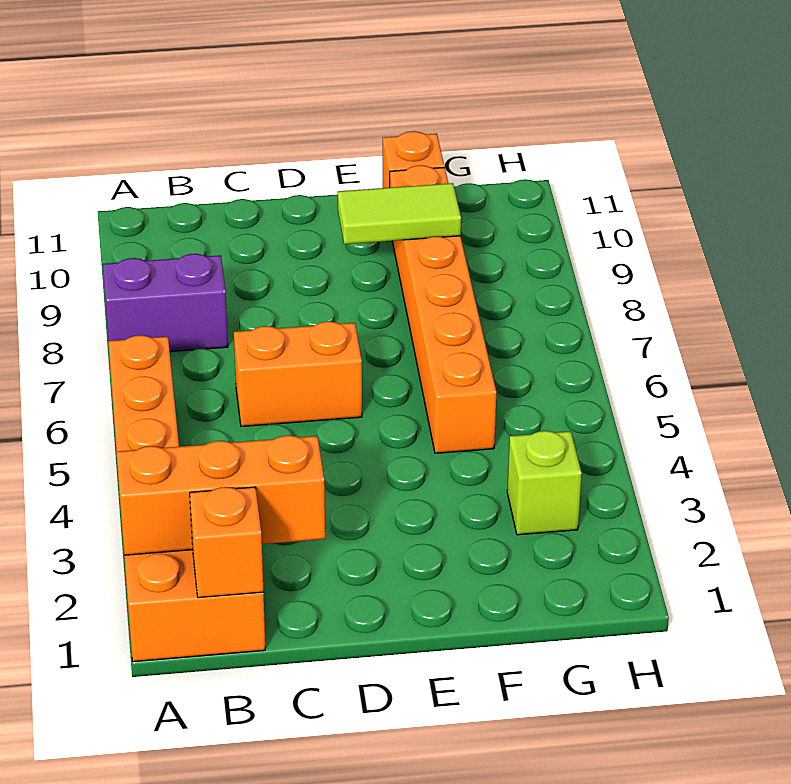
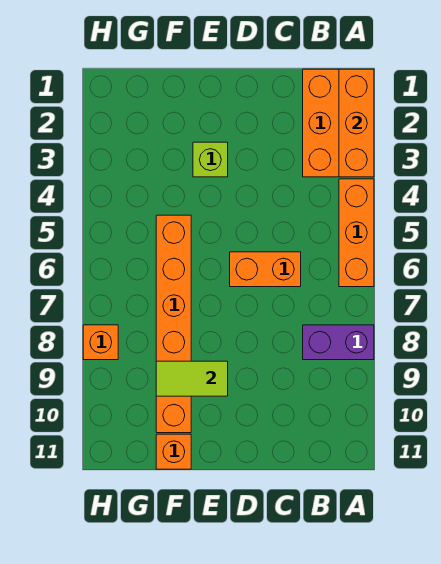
orange brick A2:C2 level 2 -> orange brick A1:A3 level 2
orange brick B1 level 2 -> orange brick H8 level 1
lime brick G3 level 1 -> lime brick E3 level 1

